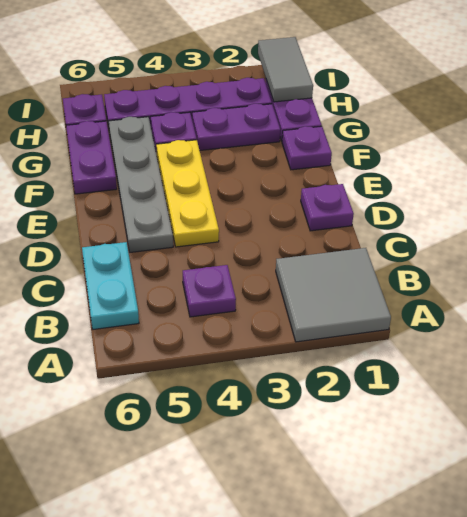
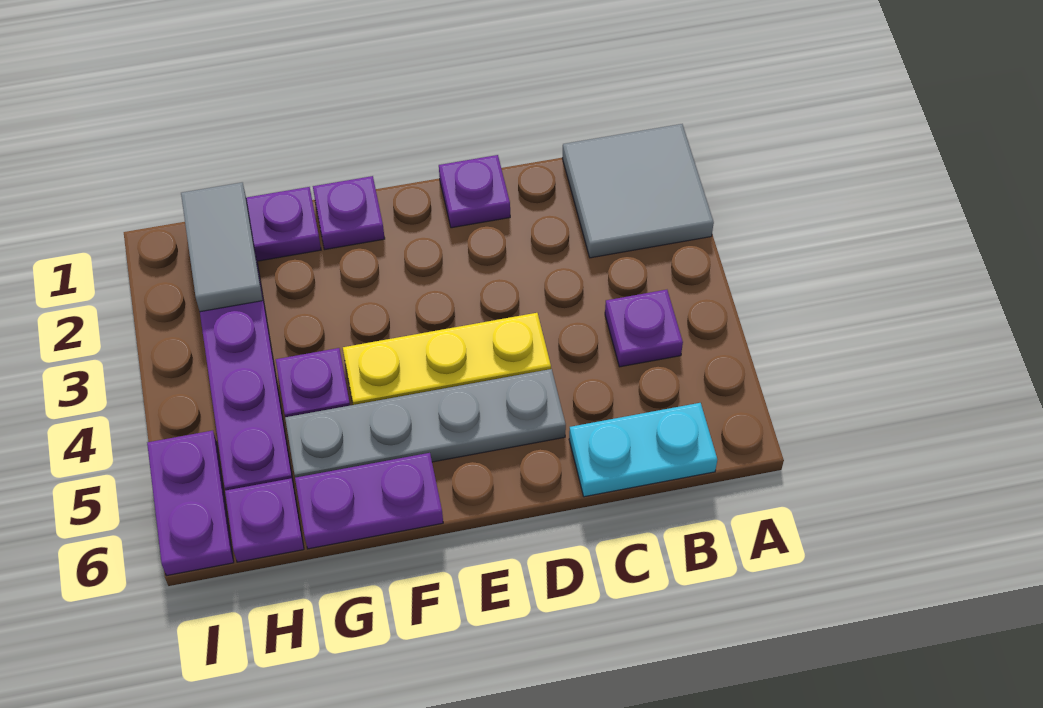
purple plate G2:G3 level 1 -> purple plate I5:I6 level 1
grey tile H1:I1 level 2 -> grey tile H1:H2 level 2

